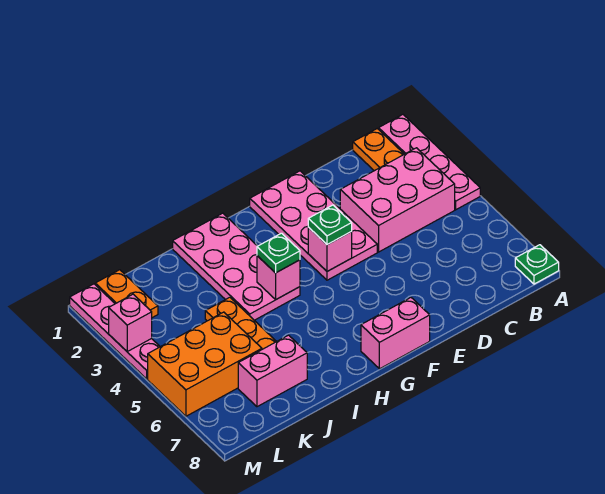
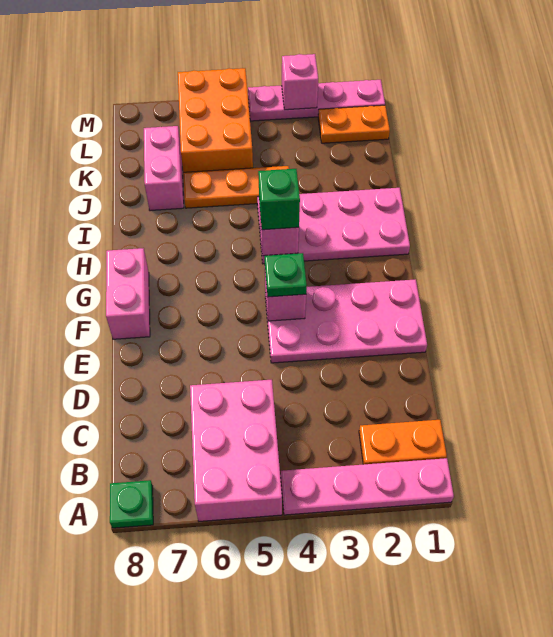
pink brick B3:D4 level 1 -> pink brick A5:C6 level 1
green plate H4 level 3 -> green brick H4 level 3

